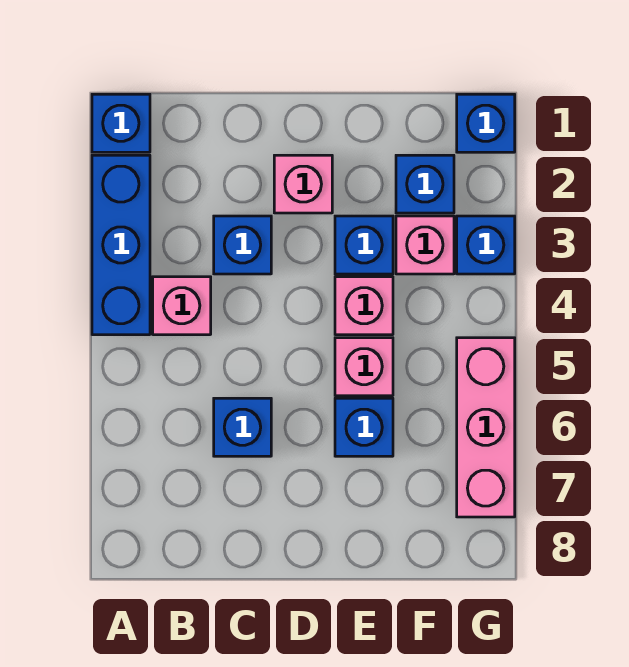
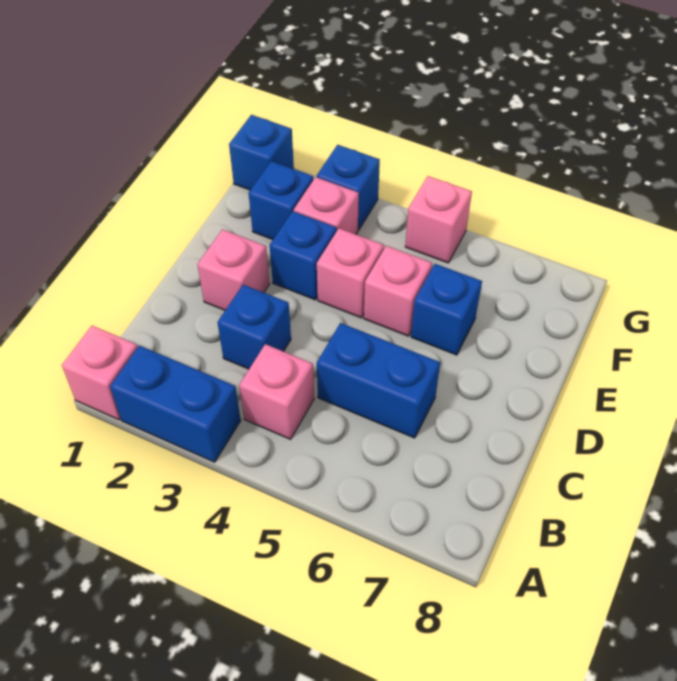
blue brick A1 level 1 -> pink brick A1 level 1
blue brick A2:A4 level 1 -> blue brick A2:A3 level 1
blue brick C6 level 1 -> blue brick C5:C6 level 1
pink brick G5:G7 level 1 -> pink brick G5 level 1

